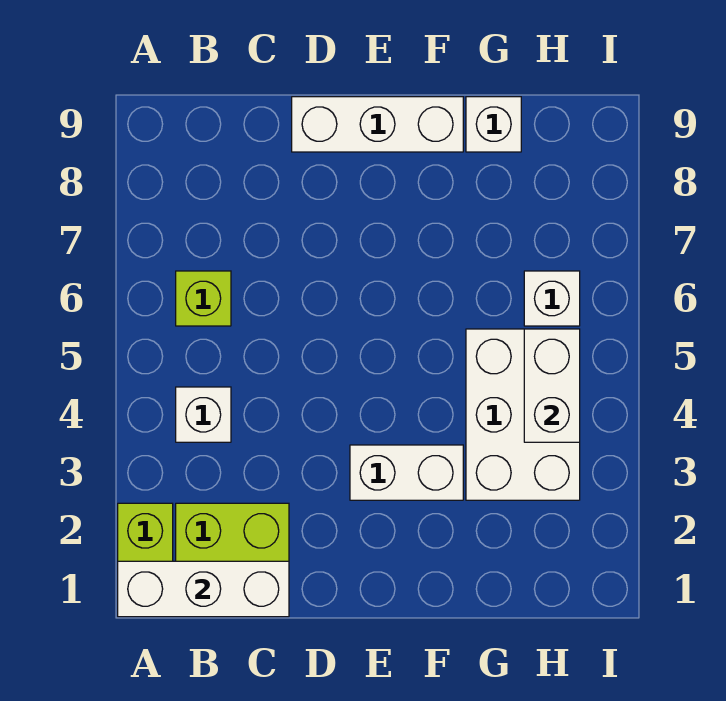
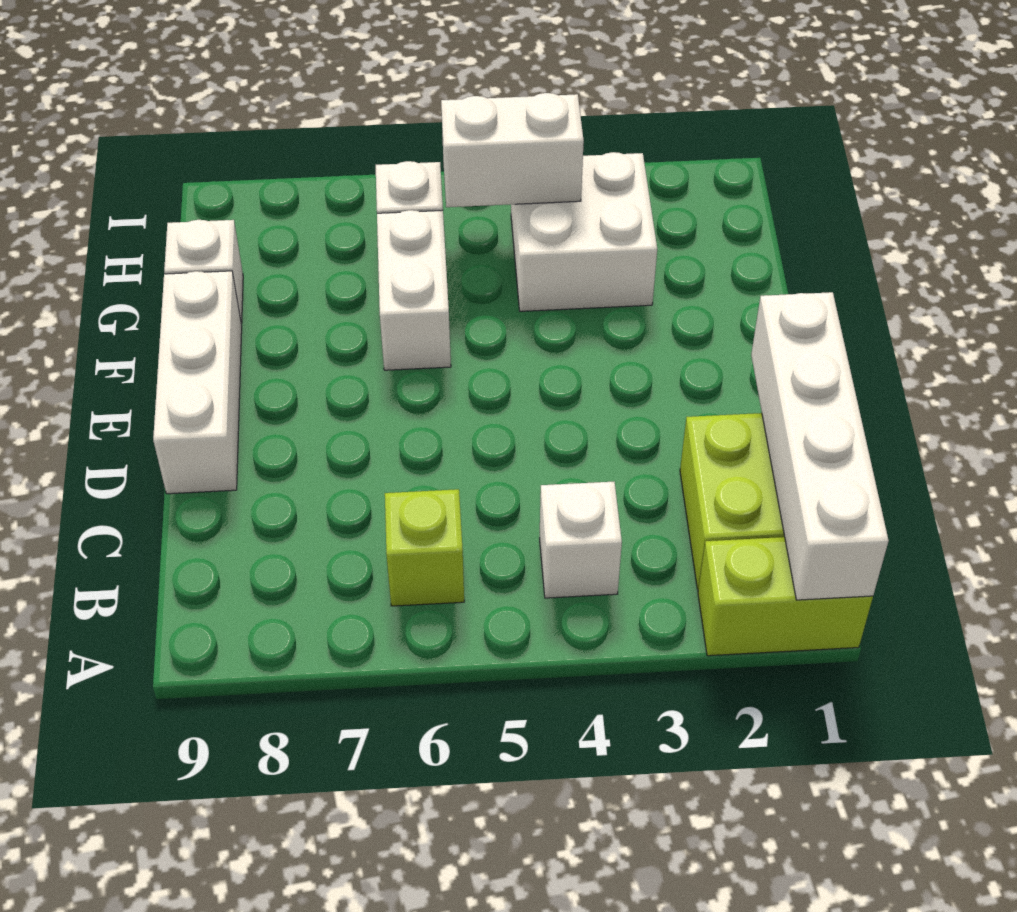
white brick A1:C1 level 2 -> white brick A1:D1 level 2
white brick E3:F3 level 1 -> white brick F6:G6 level 1
white brick G3:H5 level 1 -> white brick G3:H4 level 1

